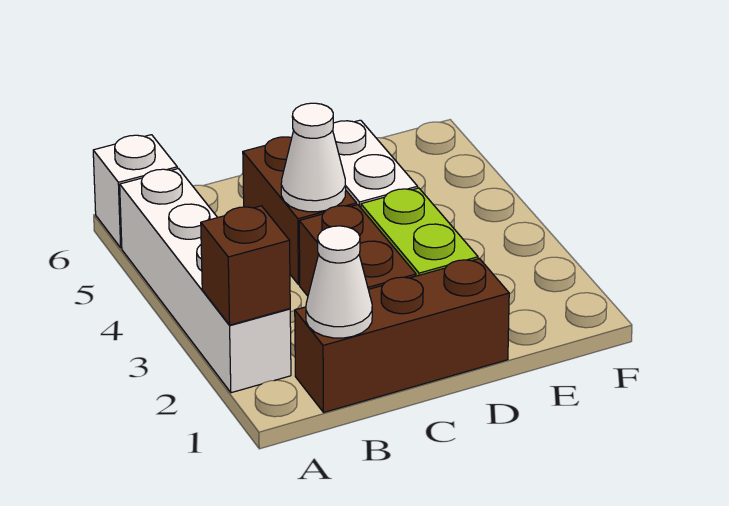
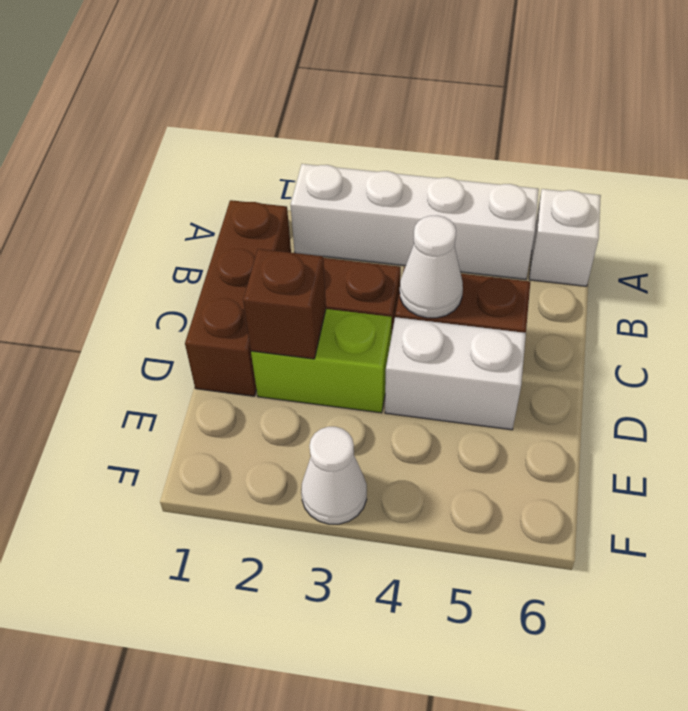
brown brick A2 level 2 -> brown brick D2 level 2
white cone B1 level 2 -> white cone F3 level 1

